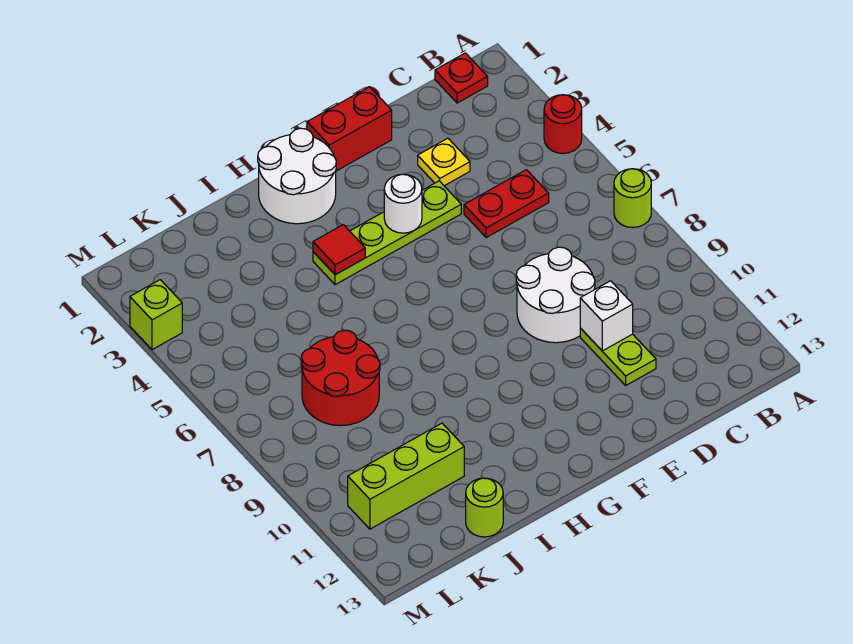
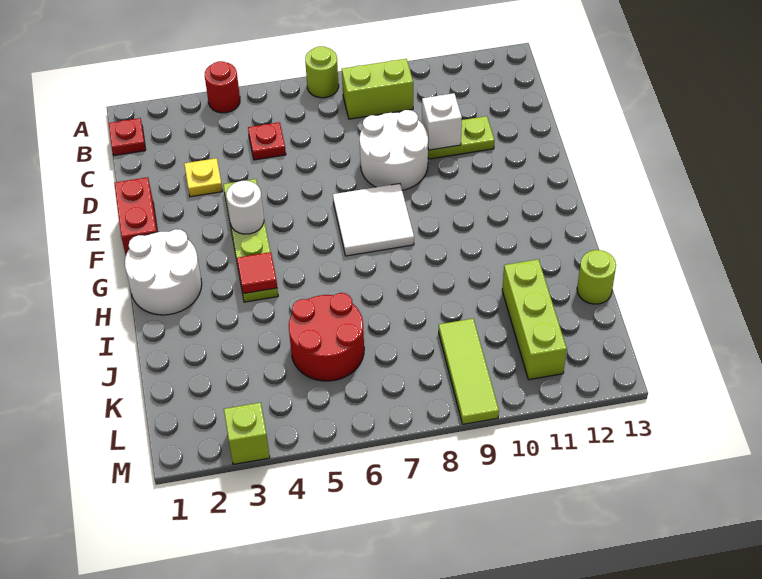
none -> lime brick B8:B9 level 1
red plate C5:D5 level 1 -> red plate C5 level 1
none -> white tile F7:G8 level 1
red round brick J7:K8 level 1 -> red round brick J5:K6 level 1
none -> lime tile K9:M9 level 1

